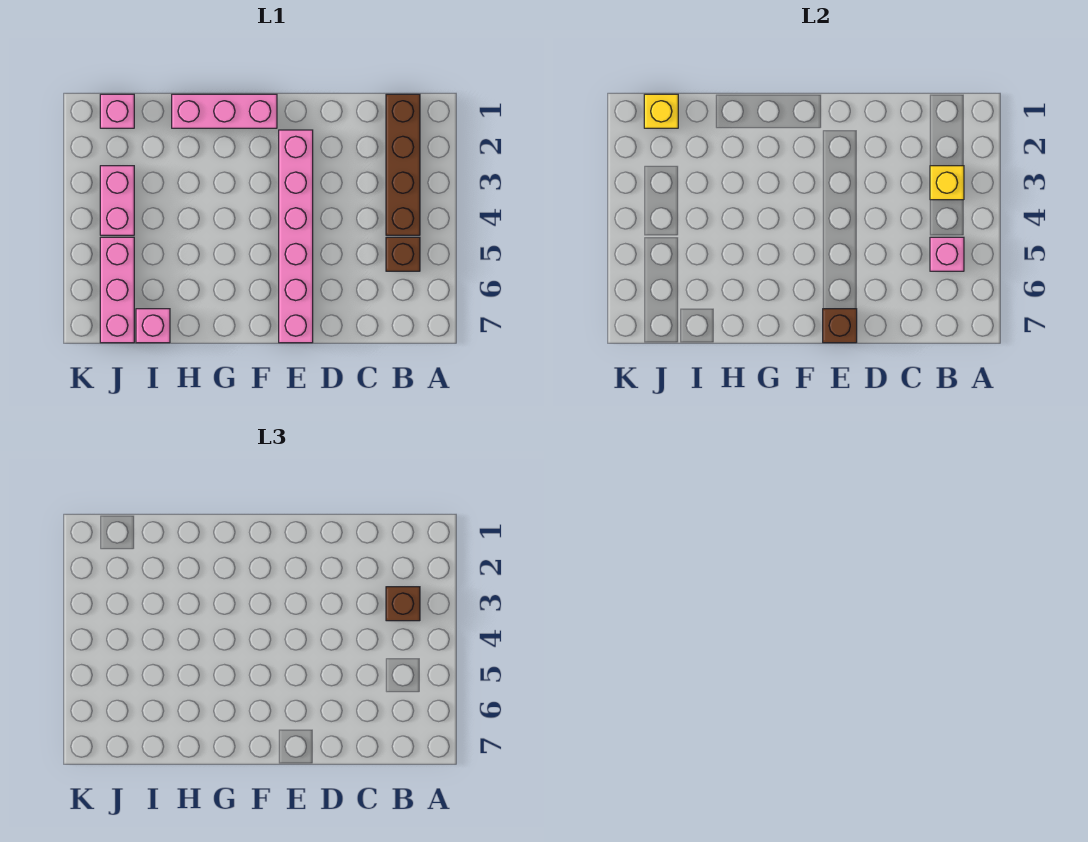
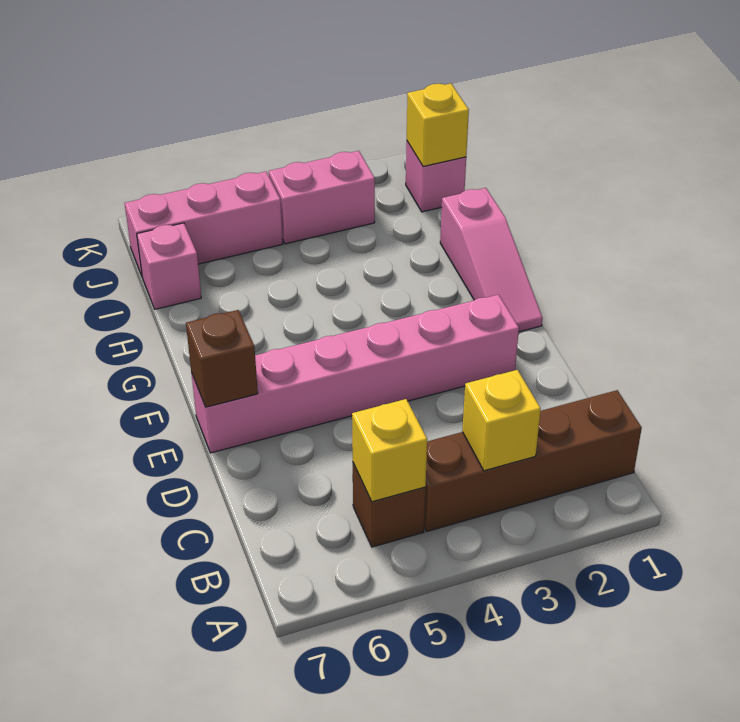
brown brick B3 level 3 -> none
pink brick B5 level 2 -> yellow brick B5 level 2
pink brick F1:H1 level 1 -> pink slope F1:H1 level 1 top H

